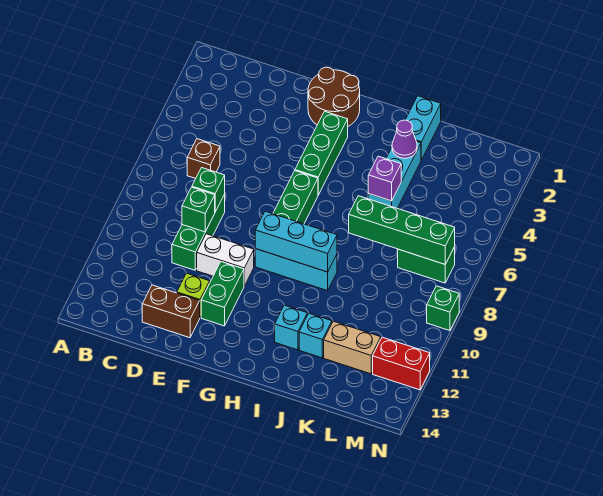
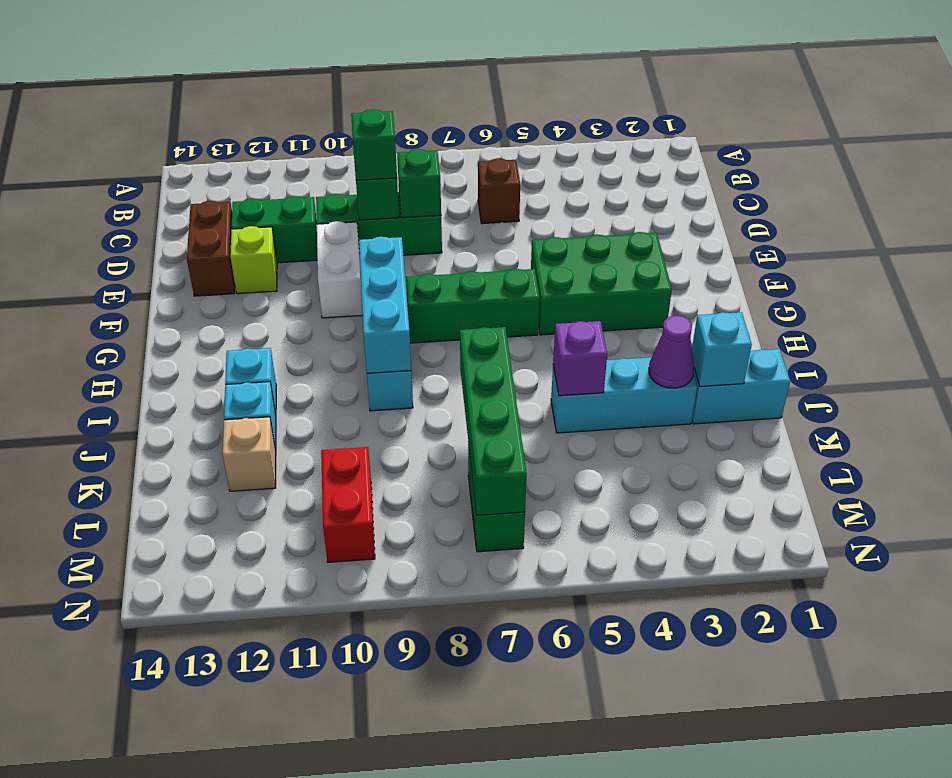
brown round brick F1:G2 level 1 -> none
green brick F11:F12 level 1 -> green brick D11:D12 level 1
green brick G3:G5 level 1 -> green brick F3:G5 level 1
none -> cyan brick J2 level 2
tan brick K12:L12 level 1 -> tan brick K12 level 1
red brick M12:N12 level 1 -> red brick L10:M10 level 1
green brick N9 level 1 -> green brick D9 level 3

